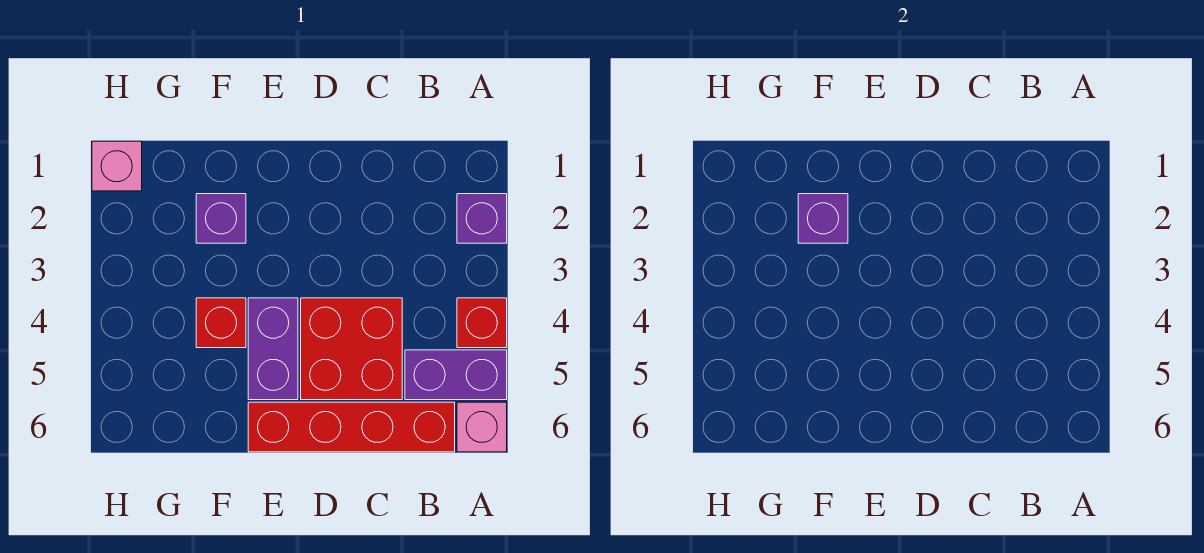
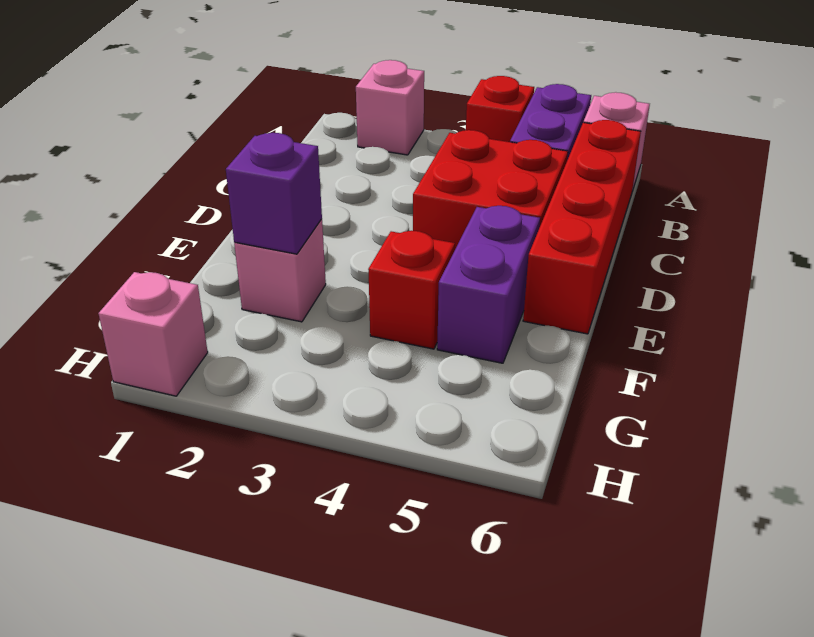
purple brick A2 level 1 -> pink brick A2 level 1
purple brick E4:E5 level 1 -> purple brick E5:F5 level 1
purple brick F2 level 1 -> pink brick F2 level 1

